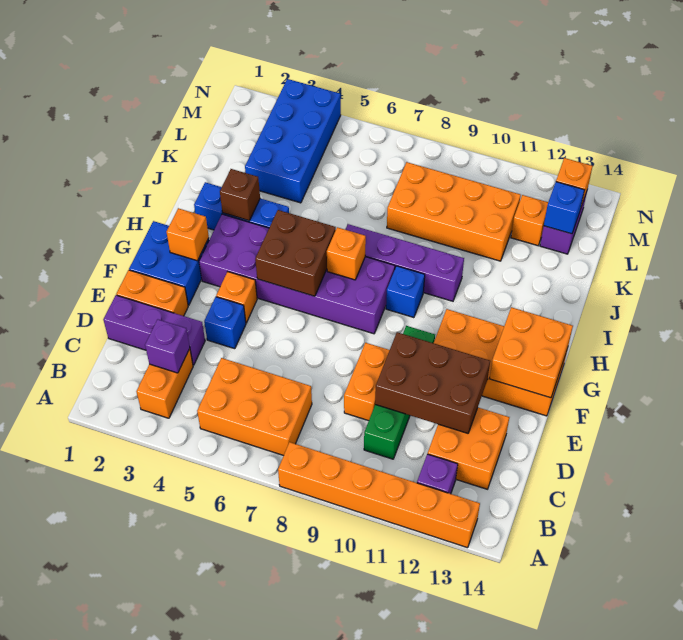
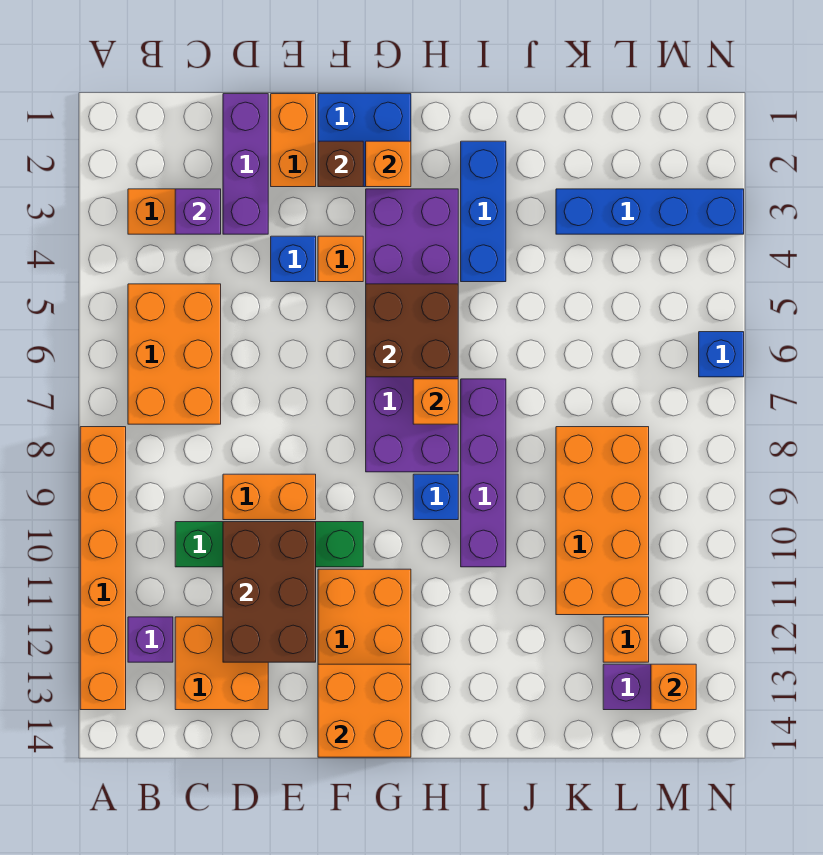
brown brick I3 level 2 -> brown brick F2 level 2
blue brick K3:N4 level 1 -> blue brick K3:N3 level 1
blue brick L13 level 2 -> blue brick N6 level 1

